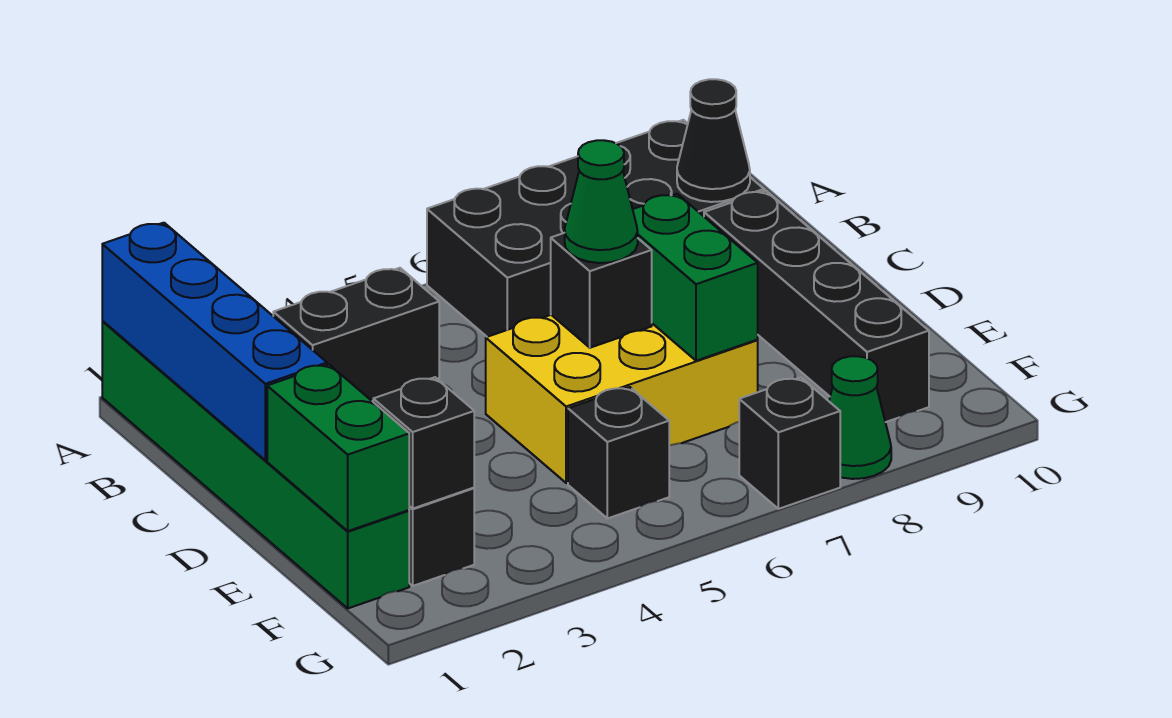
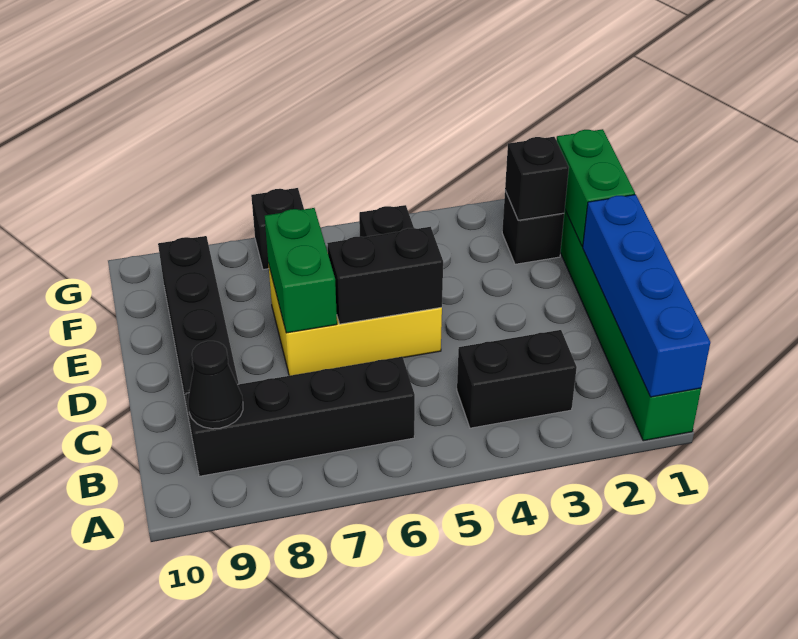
black brick A6:B9 level 1 -> black brick B6:B9 level 1
black brick D6 level 2 -> black brick D5:D6 level 2
green cone D6 level 3 -> none
green cone G8 level 1 -> none

